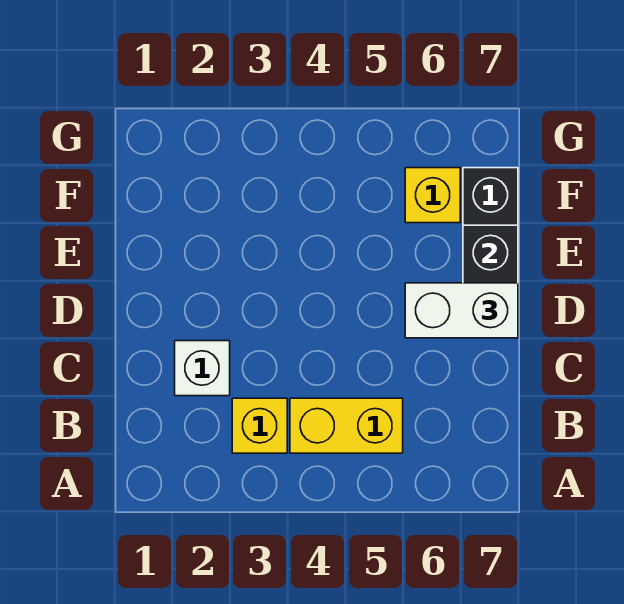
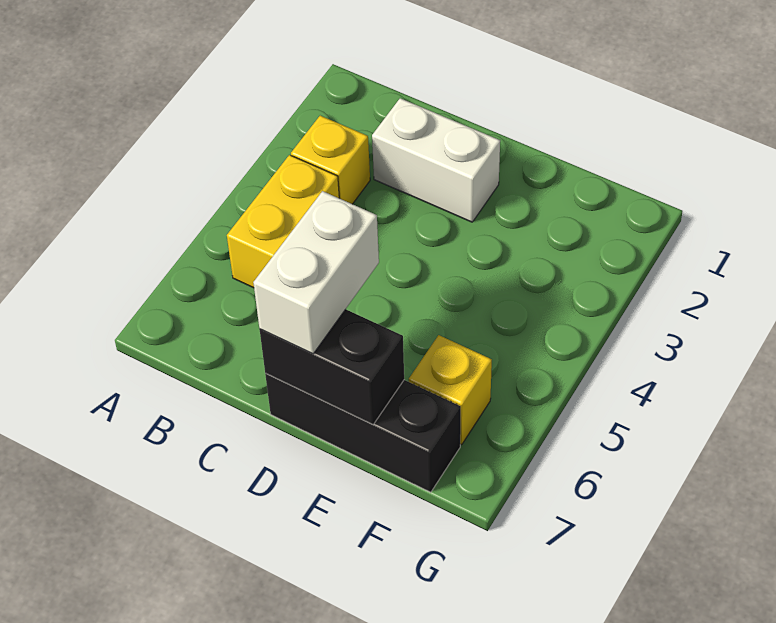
white brick C2 level 1 -> white brick C2:D2 level 1

